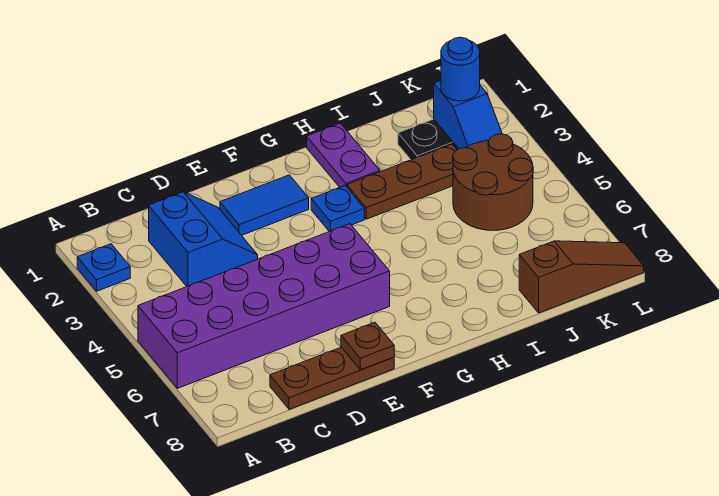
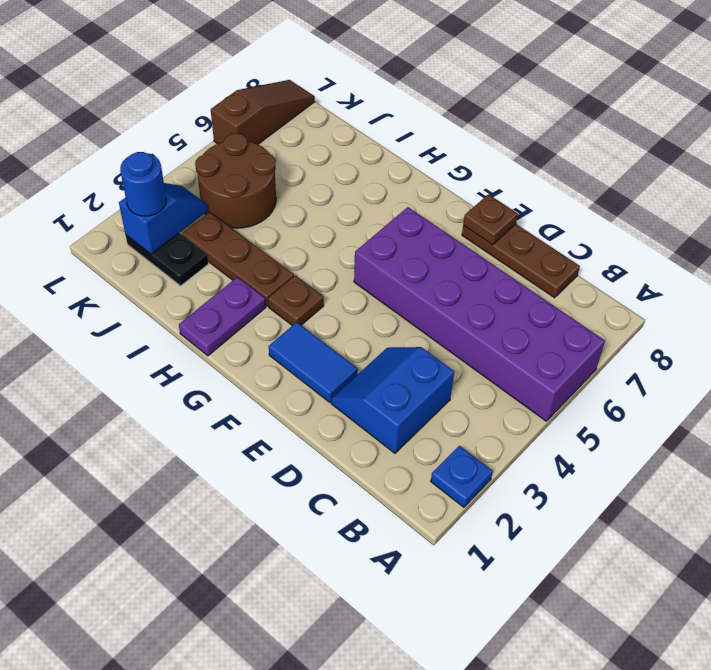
blue plate G3 level 1 -> brown plate G3 level 1
brown slope J8:L8 level 1 top J -> brown slope L6:L8 level 1 top 6

